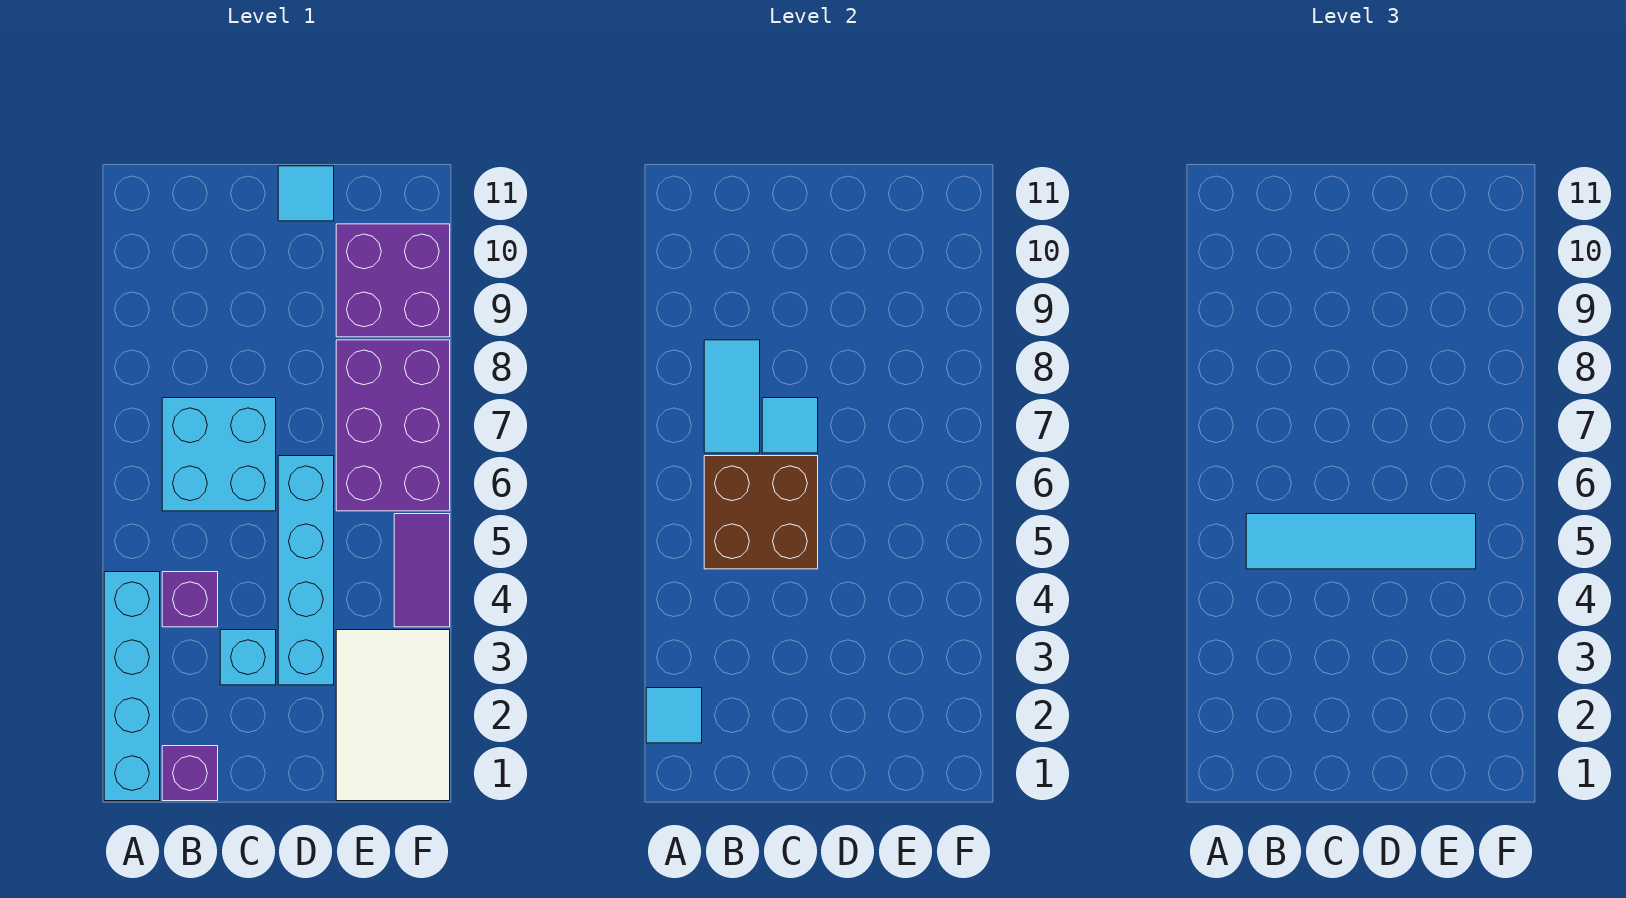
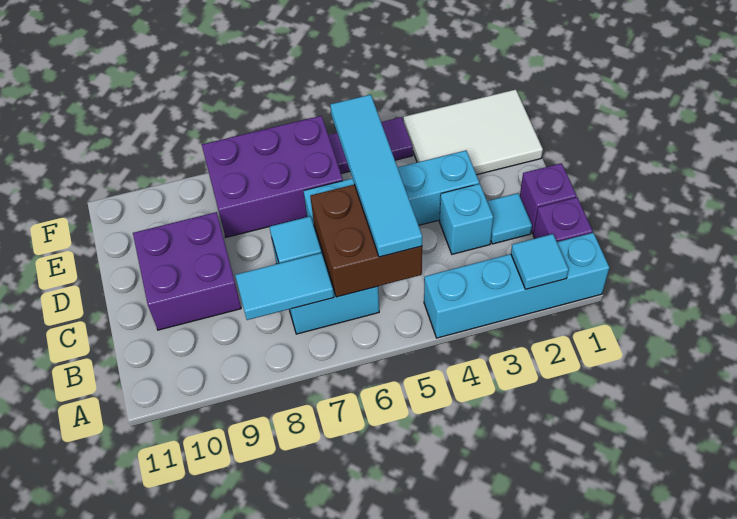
purple brick B4 level 1 -> purple brick C1 level 1
cyan tile D11 level 1 -> cyan tile C2 level 1
purple brick E9:F10 level 1 -> purple brick C9:D10 level 1

